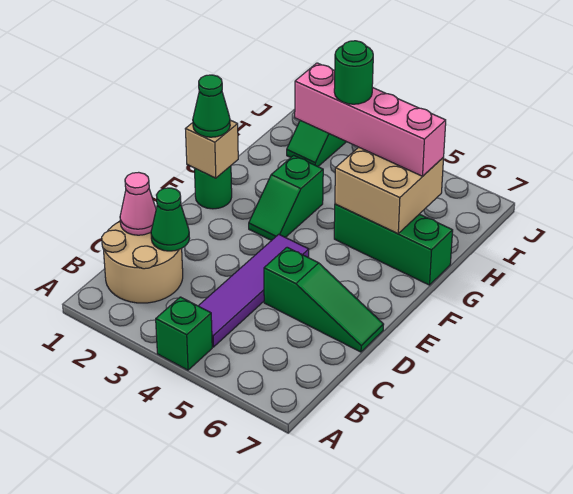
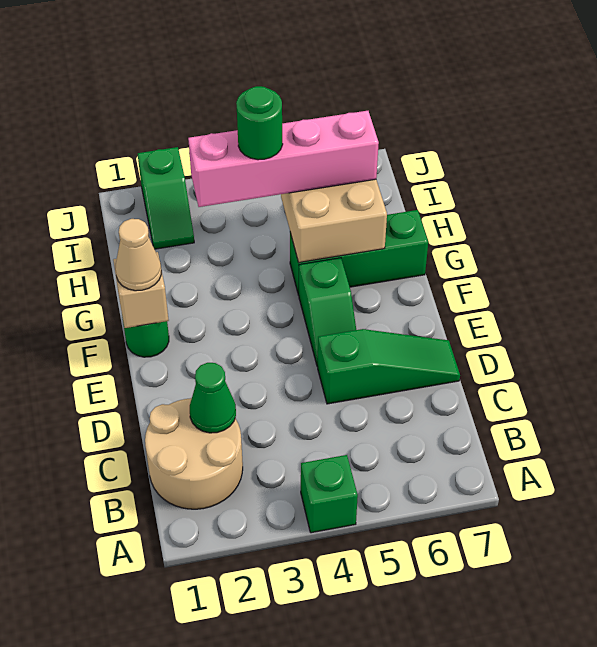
purple tile B4:E4 level 1 -> none
pink cone C1 level 2 -> none
green cone F1 level 3 -> tan cone F1 level 3
green slope F3:G3 level 1 top G -> green slope E5:F5 level 1 top F

